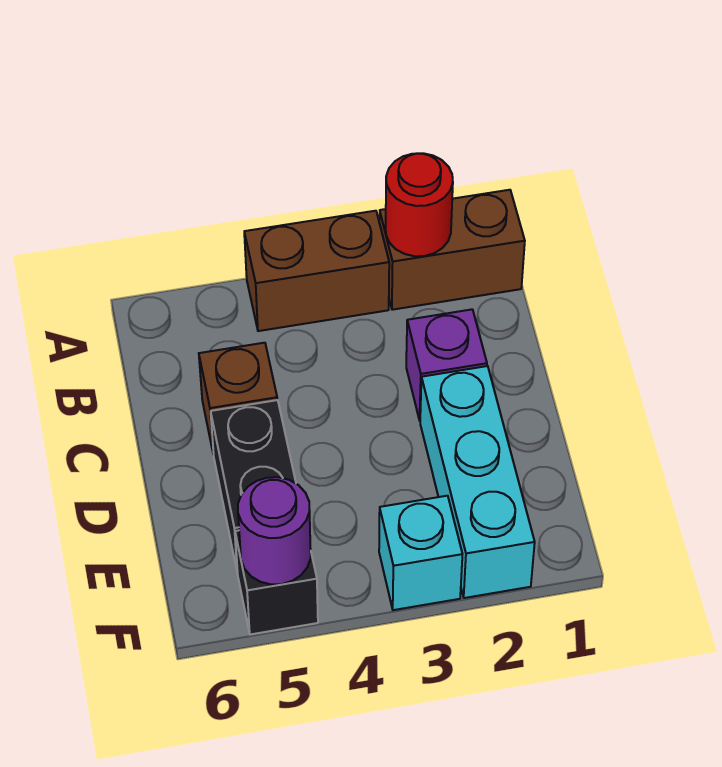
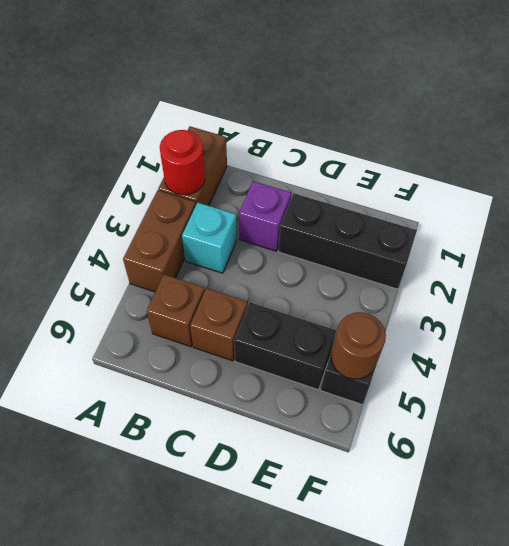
none -> brown brick B5 level 1
cyan brick D2:F2 level 1 -> black brick D2:F2 level 1
cyan brick F3 level 1 -> cyan brick B3 level 1
purple round brick F5 level 2 -> brown round brick F5 level 2

